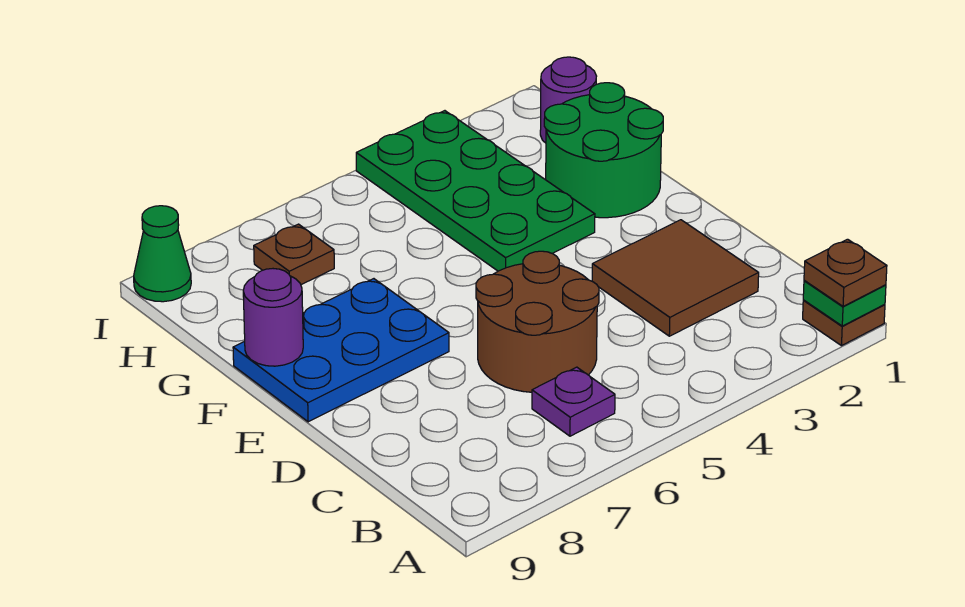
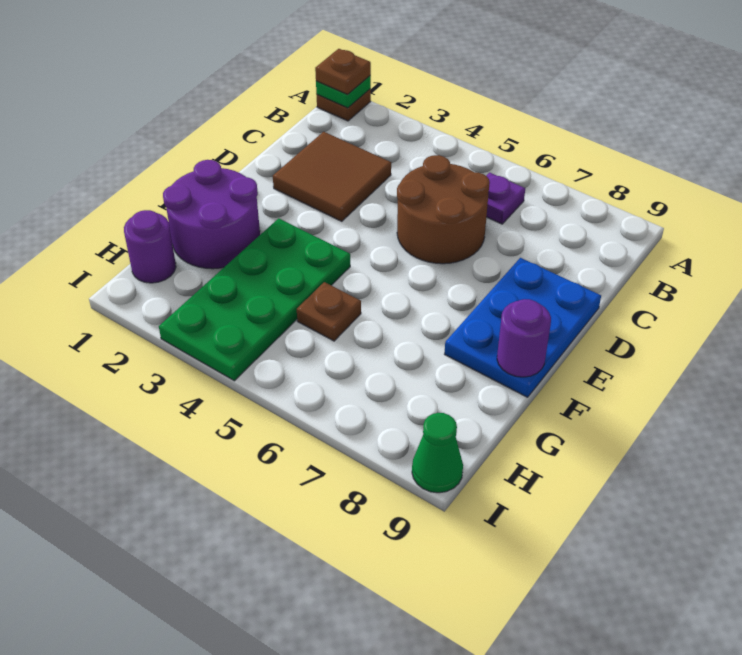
blue plate E7:F9 level 1 -> blue plate D8:F9 level 1
green round brick F1:G2 level 1 -> purple round brick F1:G2 level 1
brown plate H7 level 1 -> brown plate G5 level 1

